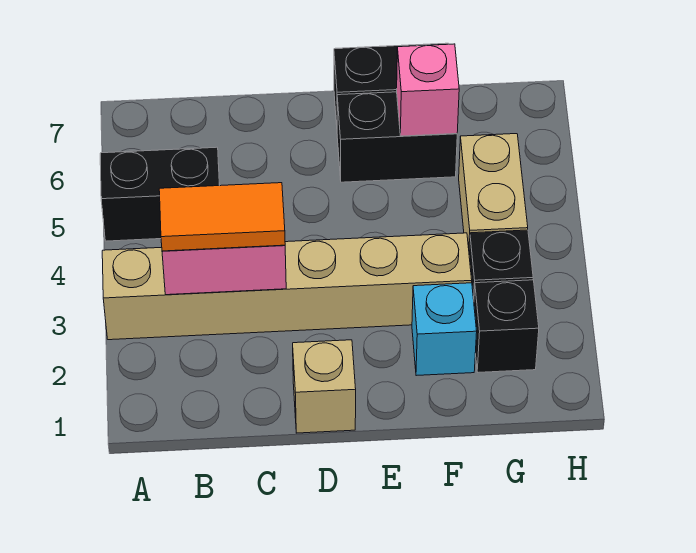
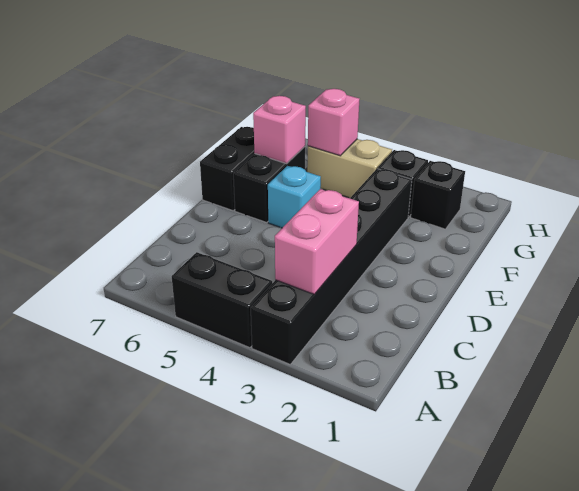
tan brick A3:F3 level 1 -> black brick A3:F3 level 1
black brick A5:B5 level 1 -> black brick A4:A5 level 1
orange tile B3:C3 level 3 -> none
tan brick D1 level 1 -> none
cyan brick F2 level 1 -> cyan brick E5 level 1
none -> pink brick G5 level 2

